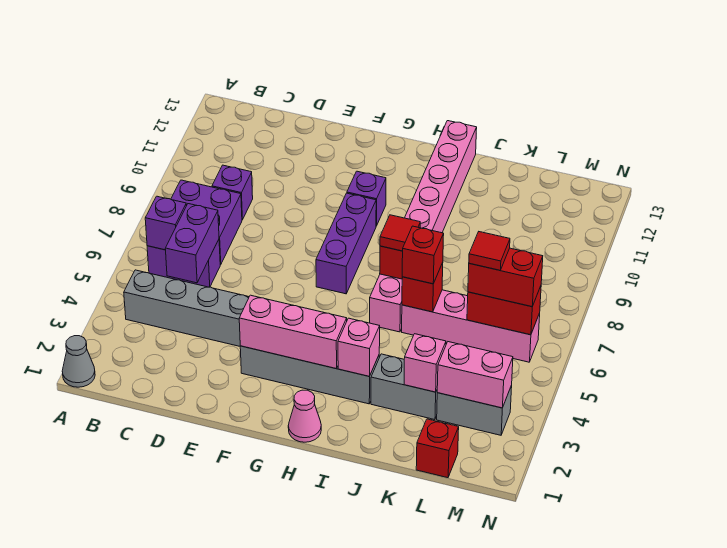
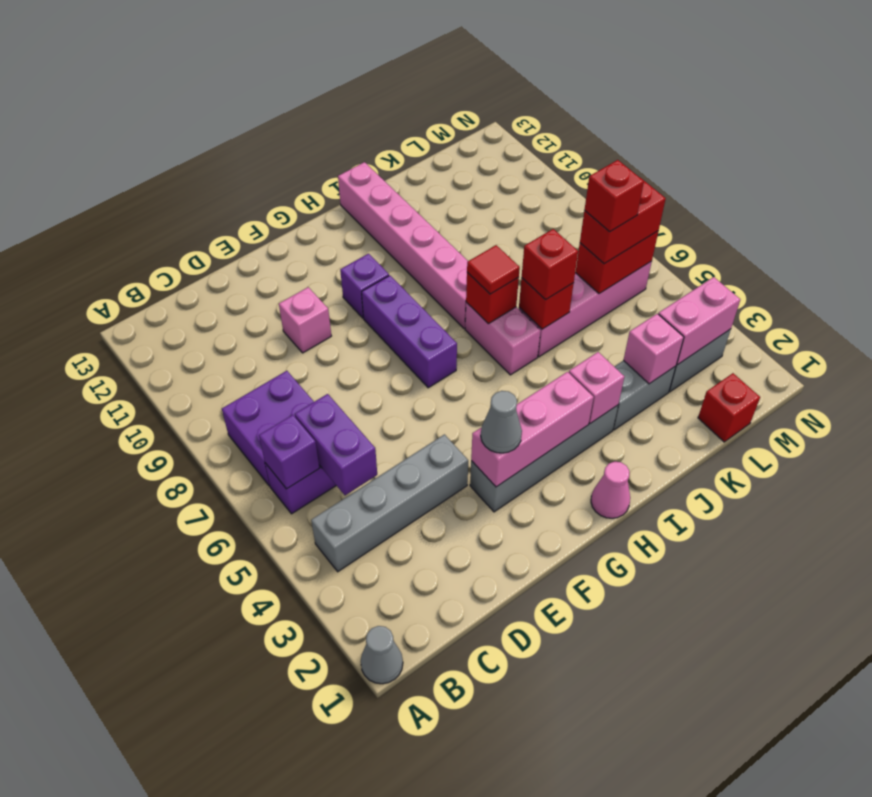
purple brick C9 level 1 -> none
none -> pink brick E10 level 1
none -> grey cone F3 level 3
red tile L6 level 4 -> red brick L6 level 4

